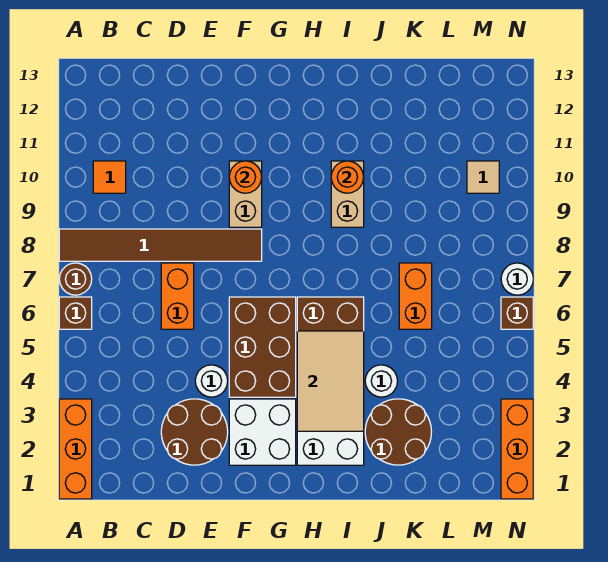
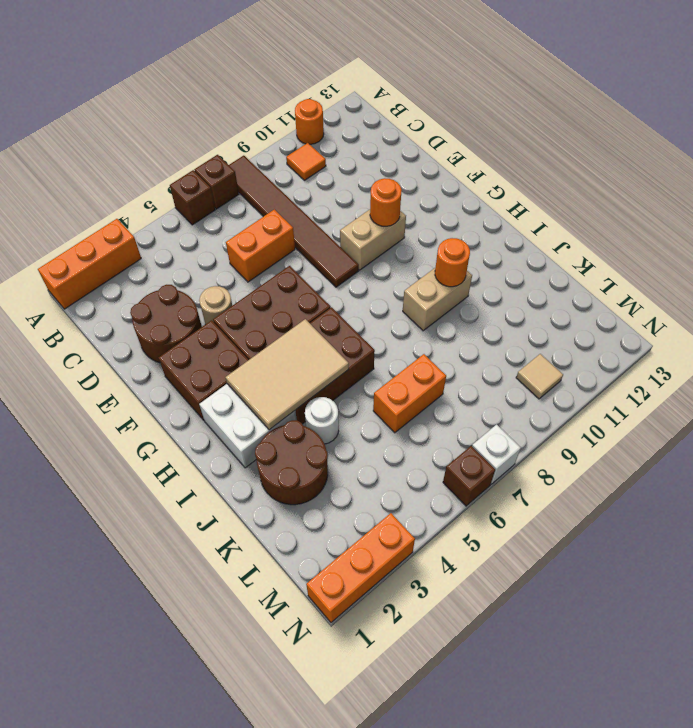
brown round brick A7 level 1 -> brown brick A7 level 1
none -> orange round brick A11 level 1
white round brick E4 level 1 -> tan round brick E4 level 1
white brick F2:G3 level 1 -> brown brick F2:G3 level 1
white round brick N7 level 1 -> white brick N7 level 1

